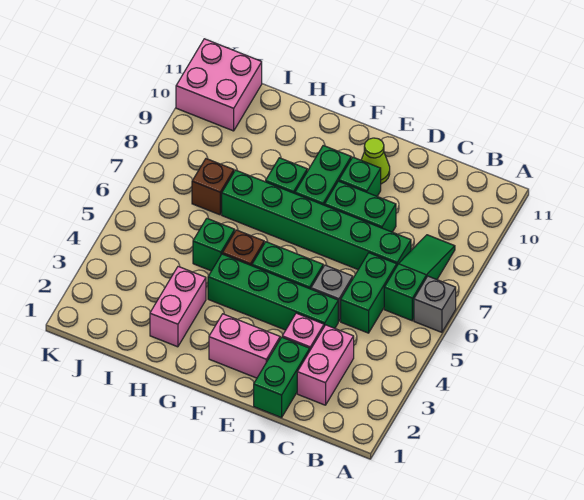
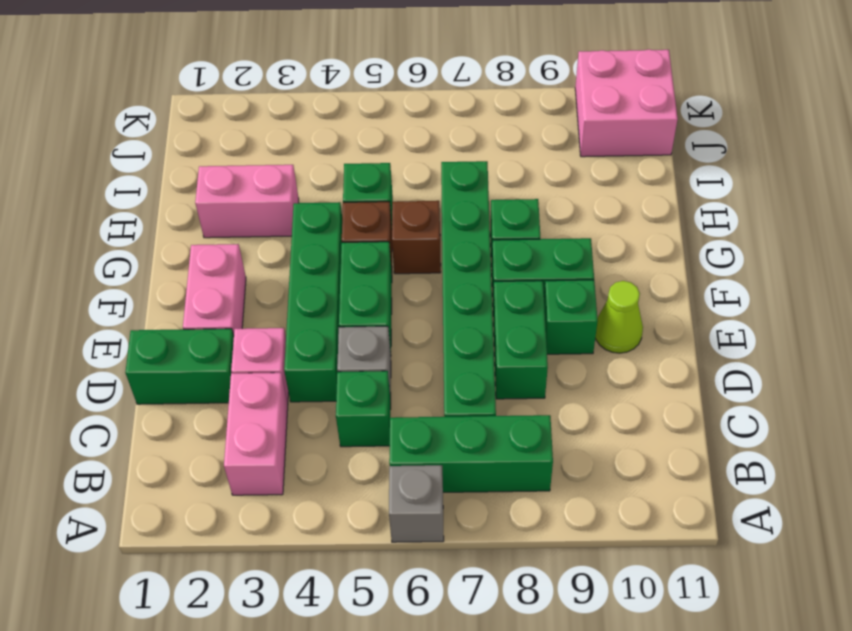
green slope B6:B8 level 1 top 6 -> green brick B6:B8 level 1
pink brick C2:C3 level 1 -> pink brick B3:C3 level 1
green brick C5:C6 level 1 -> green brick C5 level 1
brown brick I7 level 1 -> brown brick G6 level 1

